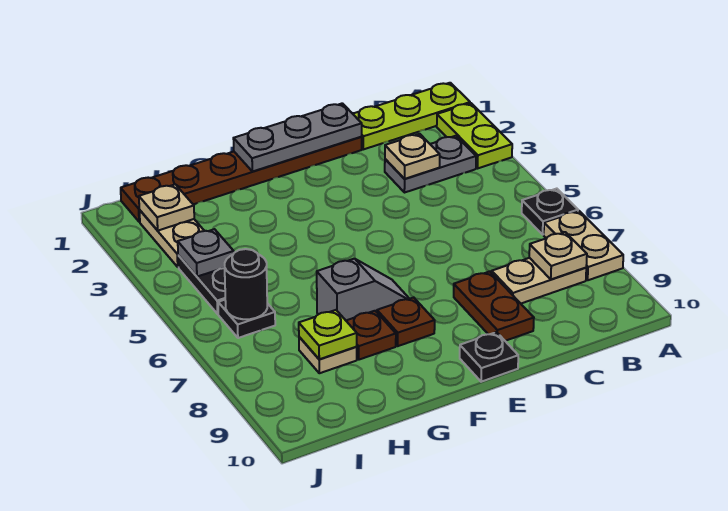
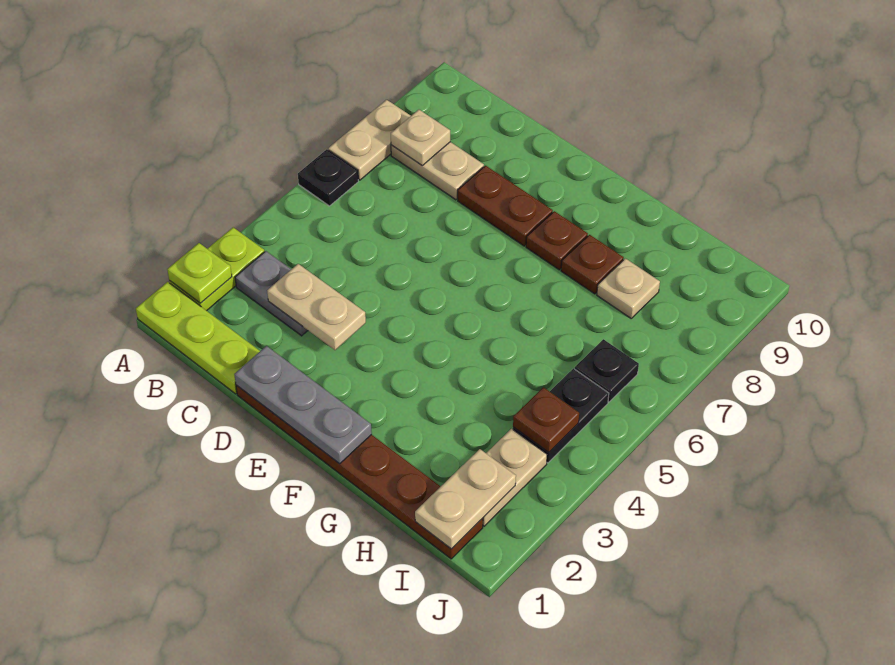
tan plate C3 level 2 -> tan plate C3:D3 level 2
brown plate D8:D9 level 1 -> brown plate D8:E8 level 1
black plate E10 level 1 -> none
grey slope F7:G7 level 1 top G -> none
lime plate H8 level 2 -> lime plate A2 level 2
tan plate I2 level 2 -> tan plate I1:I2 level 2
grey plate I4 level 2 -> brown plate I4 level 2
black round brick I6 level 2 -> none

